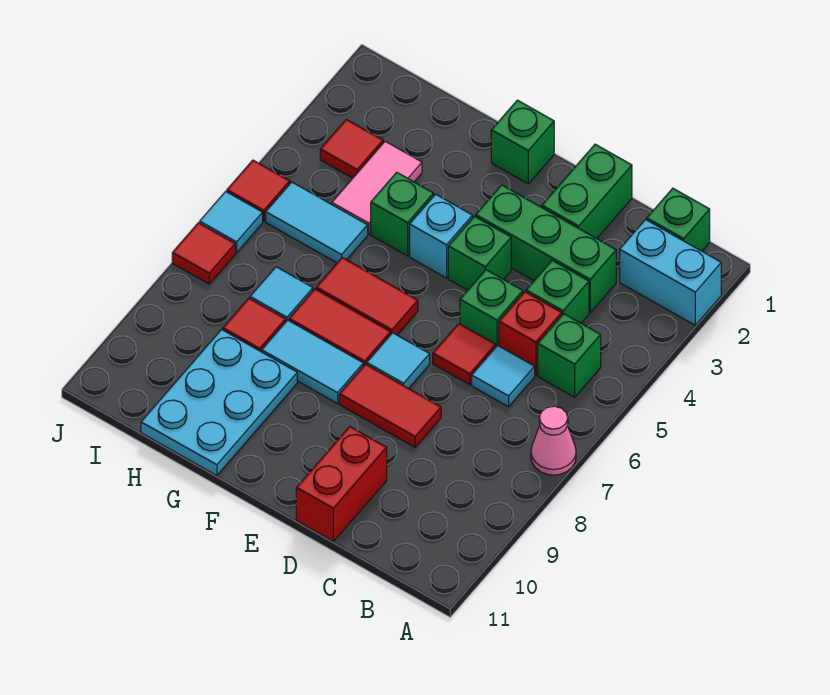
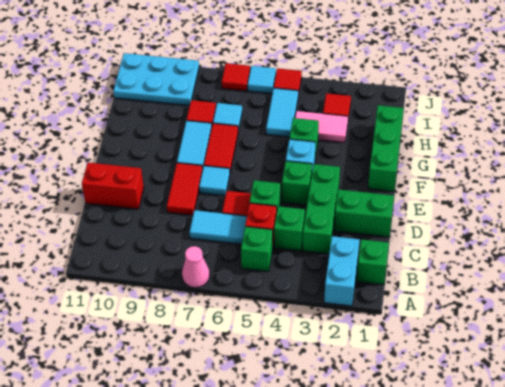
cyan tile C6 level 1 -> cyan tile C6:C7 level 1
green brick F1 level 1 -> green brick F1:H1 level 1
red tile F6:G6 level 1 -> none
cyan plate G9:H11 level 1 -> cyan plate I9:J11 level 1

